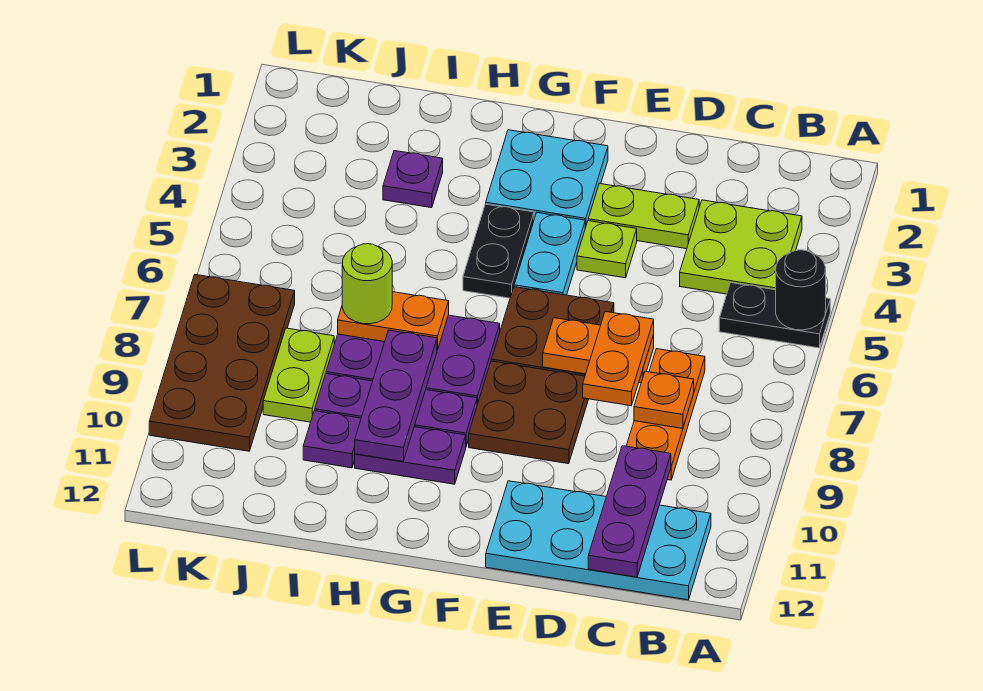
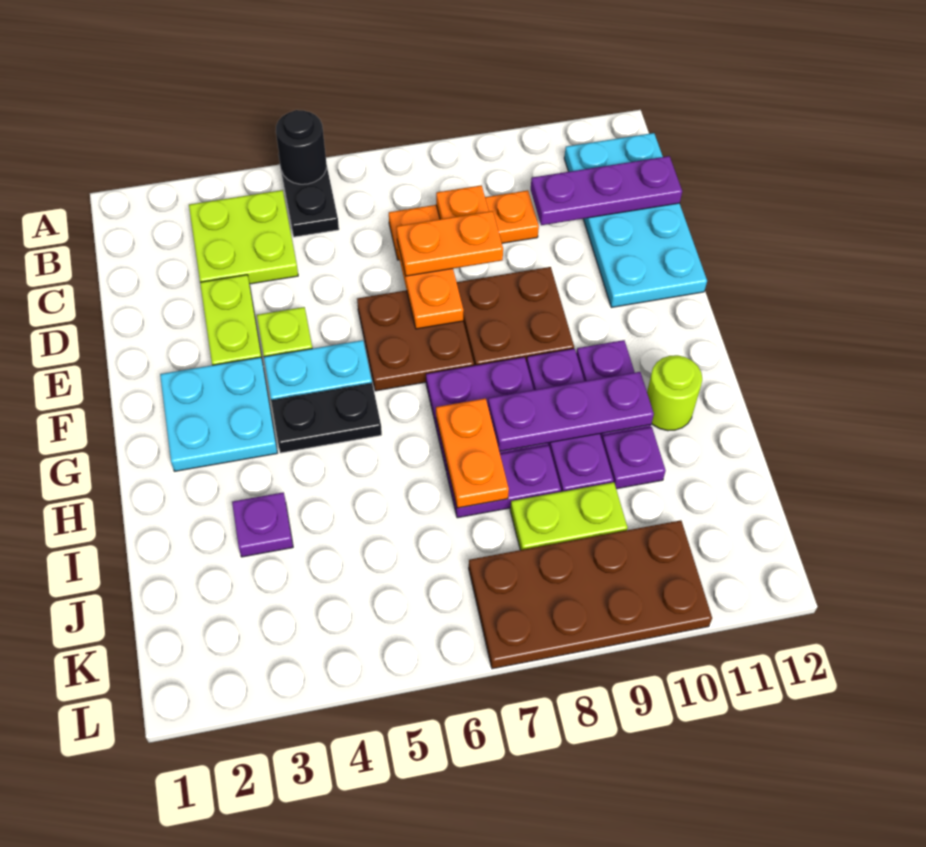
lime round brick I7 level 3 -> lime round brick H11 level 1

